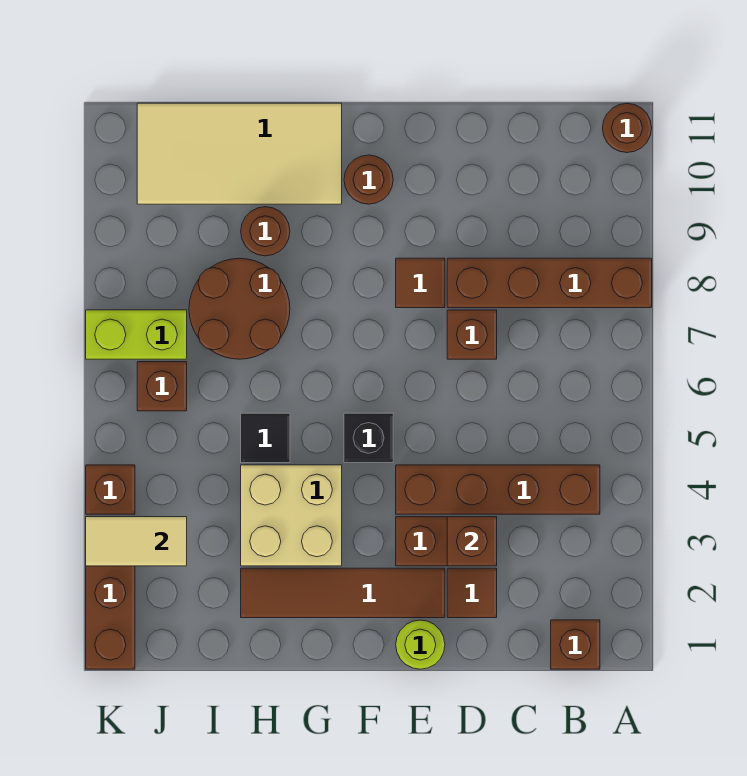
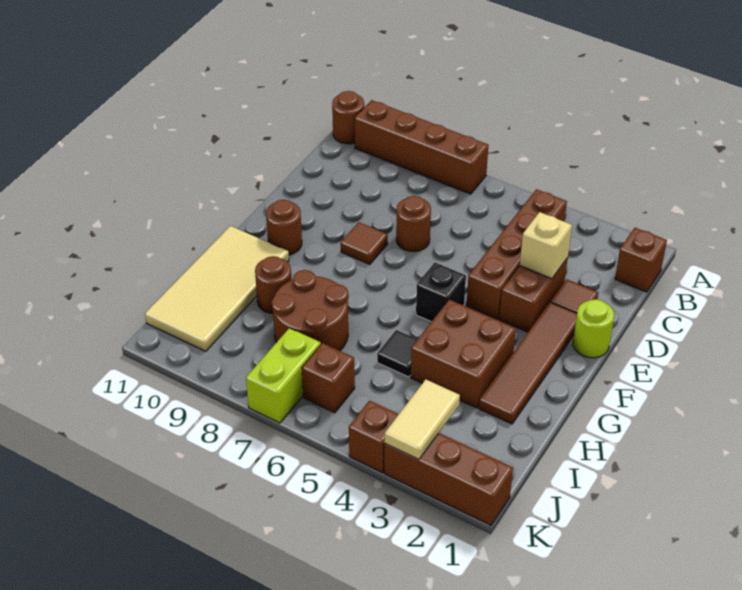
brown brick A8:D8 level 1 -> brown brick A7:A10 level 1
brown brick D3 level 2 -> tan brick D3 level 2
brown brick D7 level 1 -> brown round brick D7 level 1
tan brick G3:H4 level 1 -> brown brick G3:H4 level 1

